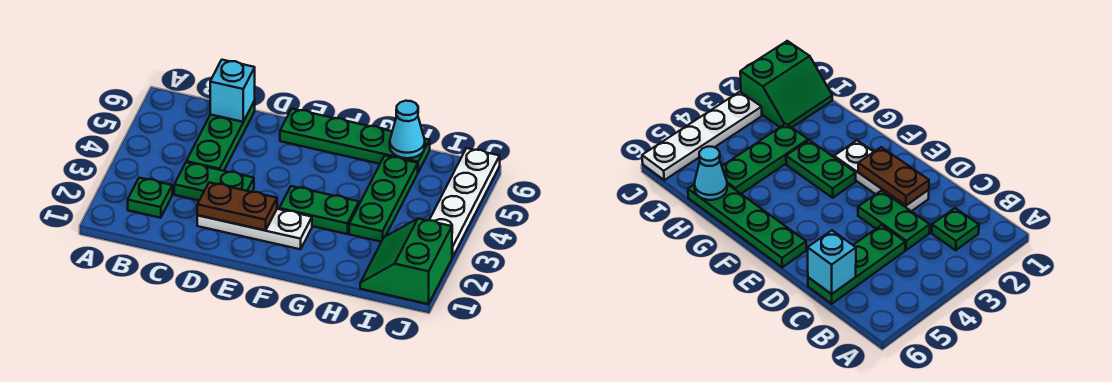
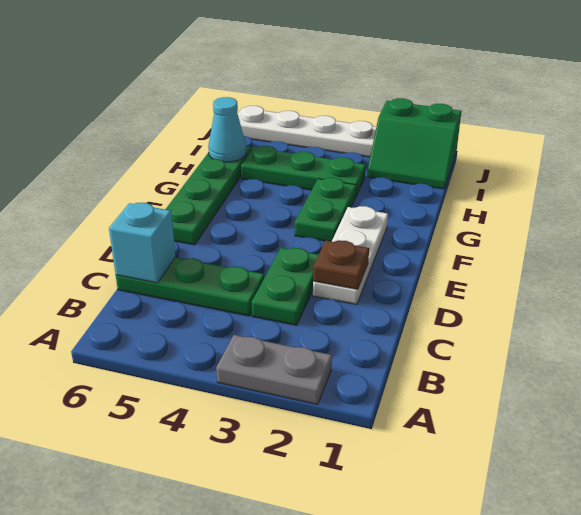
none -> grey plate A2:A3 level 1
green plate B2 level 1 -> none
brown plate D2:E2 level 2 -> brown plate D2 level 2

